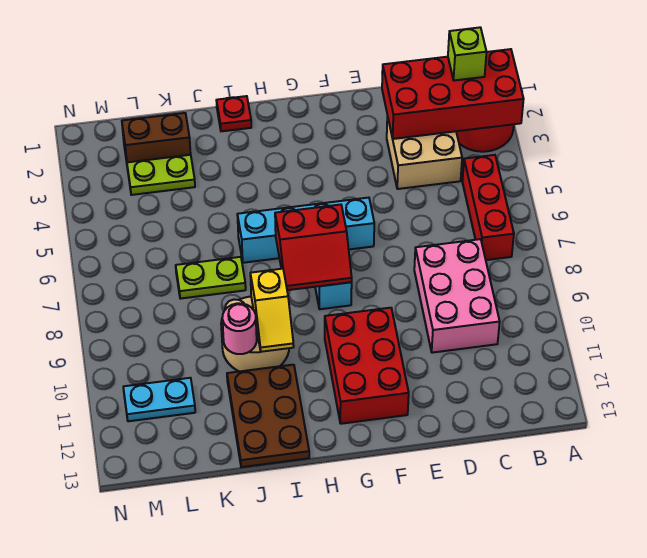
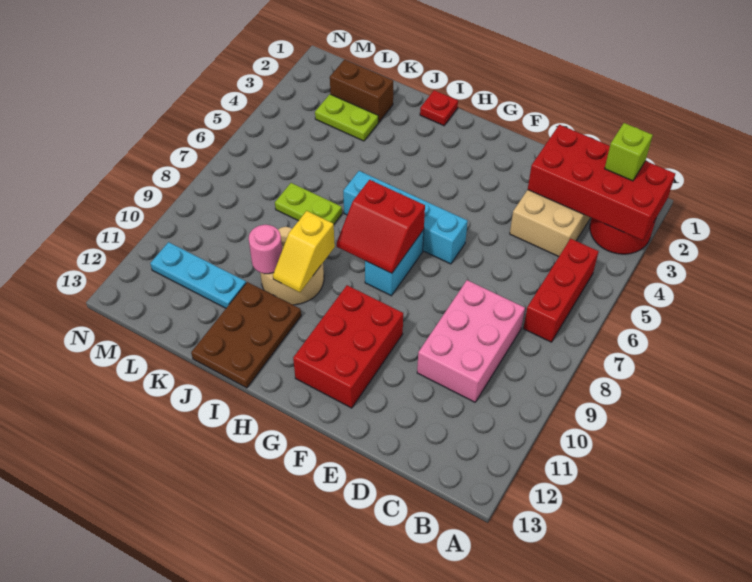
cyan plate L11:M11 level 1 -> cyan plate K11:M11 level 1

